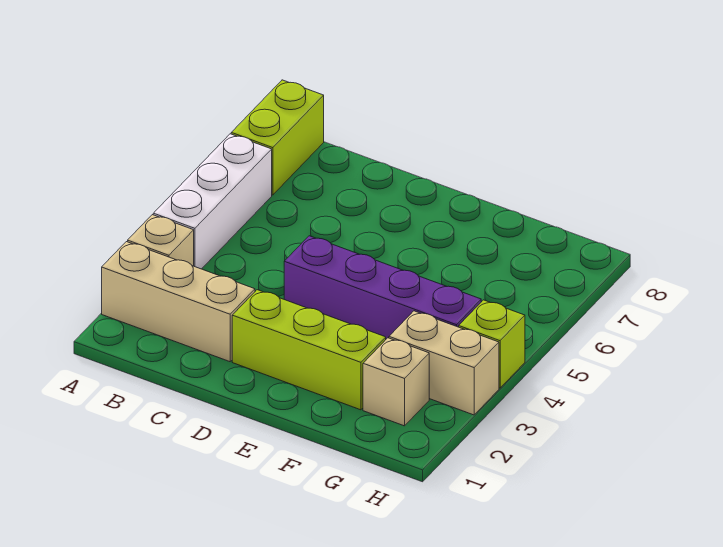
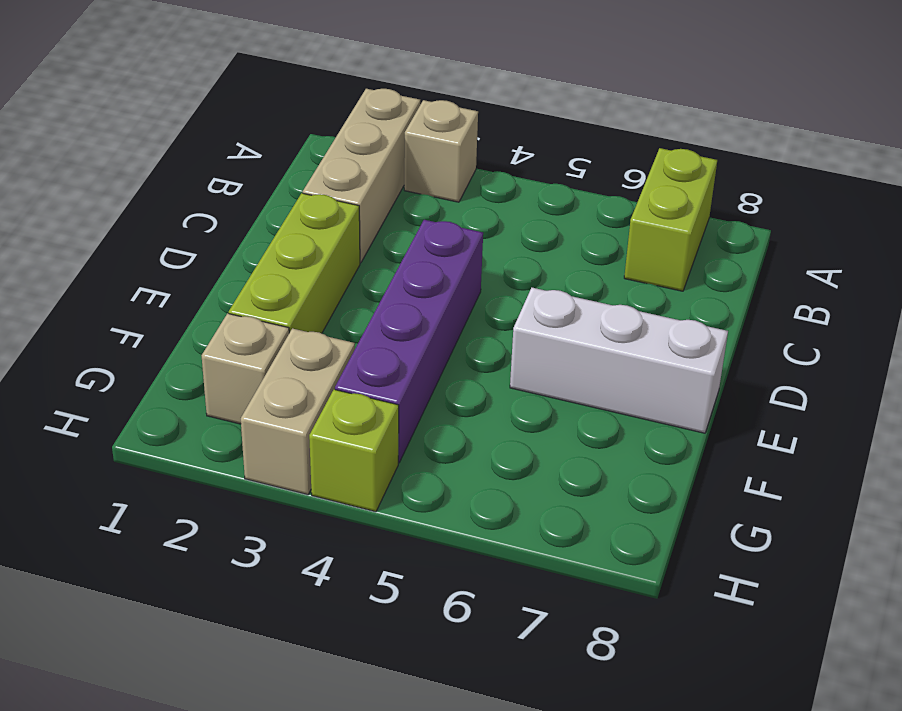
white brick A4:A6 level 1 -> white brick E6:E8 level 1
lime brick A7:A8 level 1 -> lime brick A7:B7 level 1

